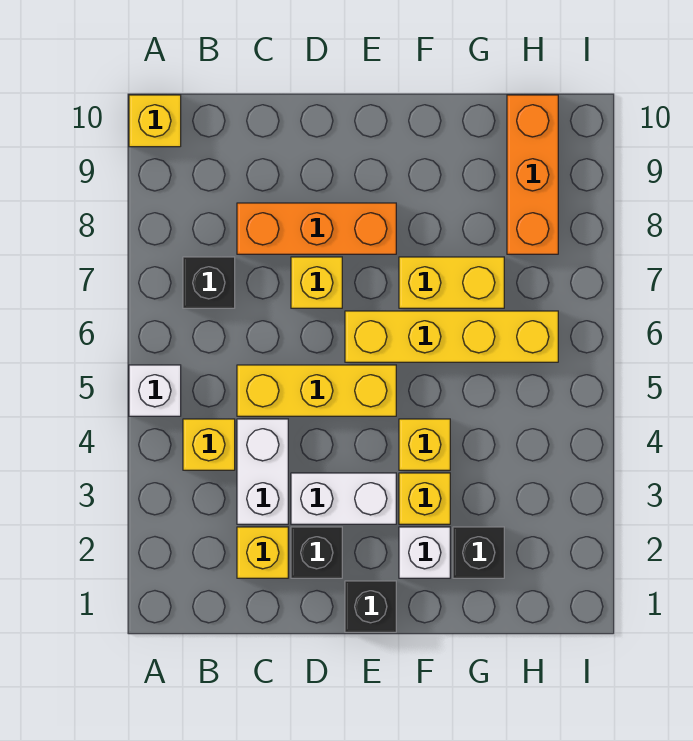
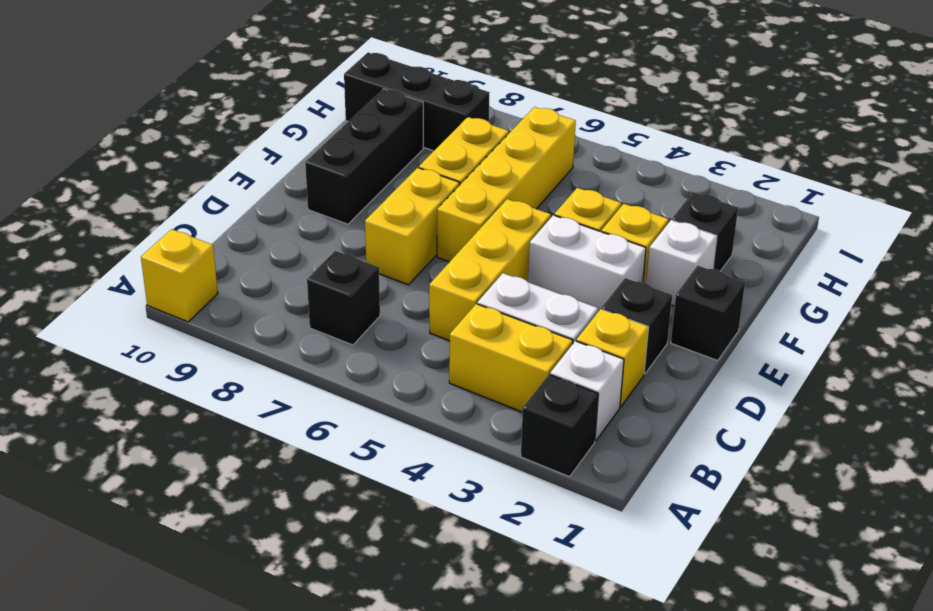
none -> black brick A2 level 1
white brick A5 level 1 -> white brick B2 level 1
yellow brick B4 level 1 -> yellow brick B3:B4 level 1
orange brick C8:E8 level 1 -> none
white brick D3:E3 level 1 -> white brick E3:E4 level 1
yellow brick D7 level 1 -> yellow brick D7:E7 level 1
none -> black brick E9:G9 level 1
orange brick H8:H10 level 1 -> black brick H8:H10 level 1

